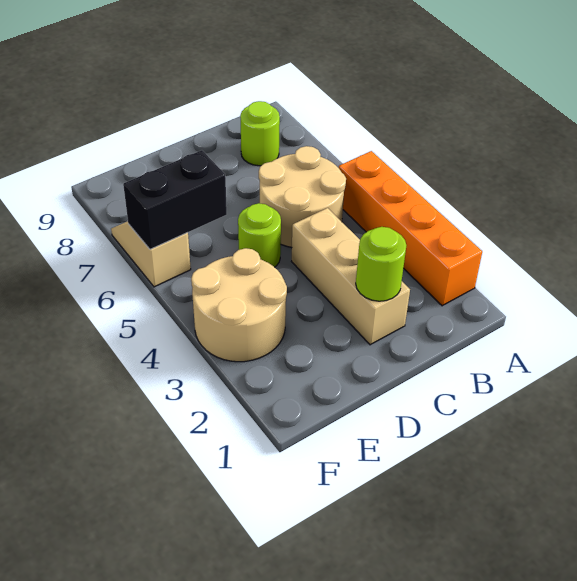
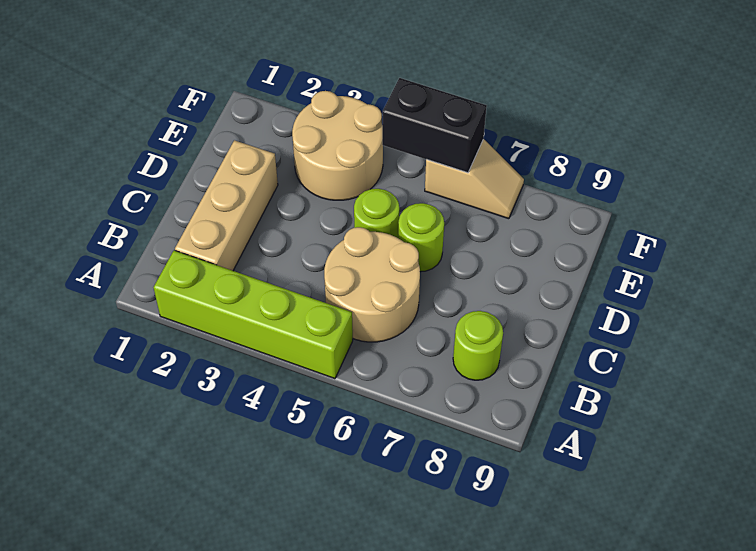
orange brick A2:A5 level 1 -> lime brick A2:A5 level 1
tan brick C2:C4 level 1 -> tan brick B2:D2 level 1
lime round brick C2 level 2 -> lime round brick D6 level 1
black brick E6:F6 level 2 -> black brick F5:F6 level 2

